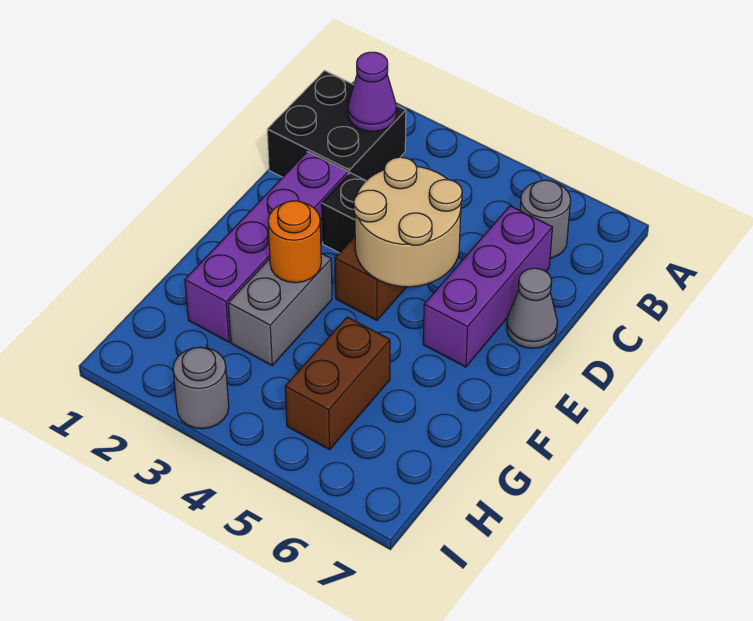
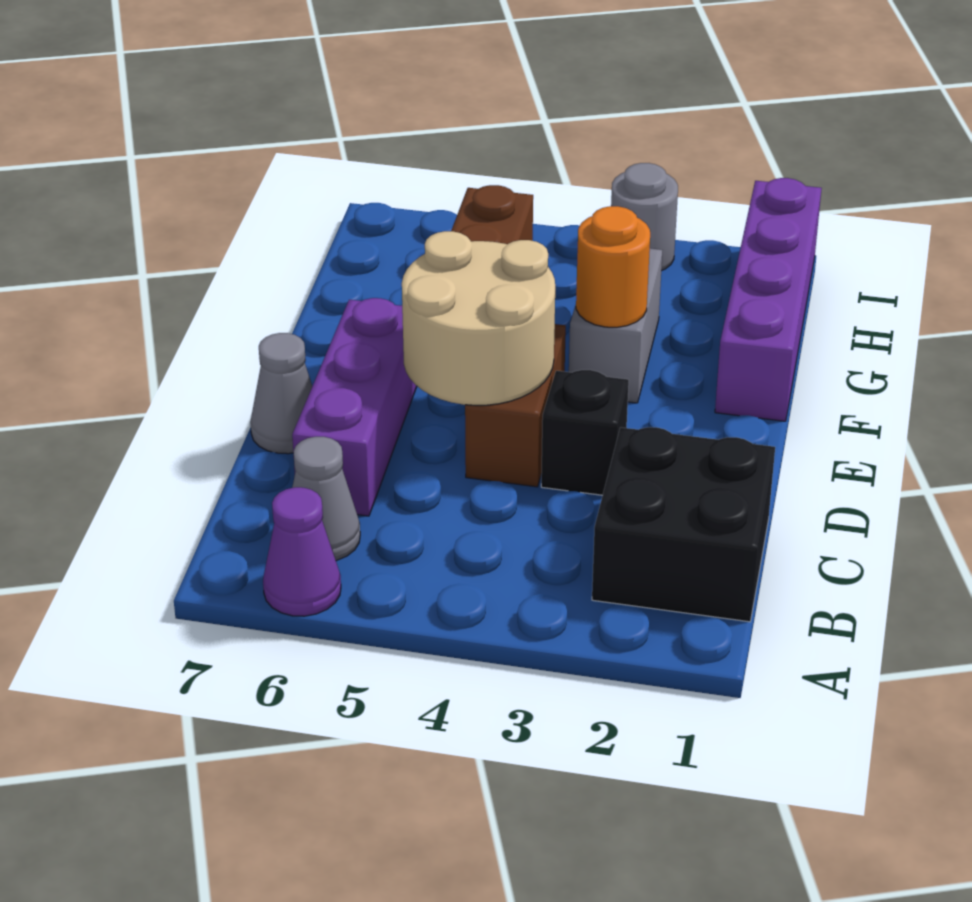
purple cone B2 level 2 -> purple cone A6 level 1
grey round brick B6 level 1 -> grey cone B6 level 1
purple brick D2:G2 level 1 -> purple brick F1:I1 level 1

